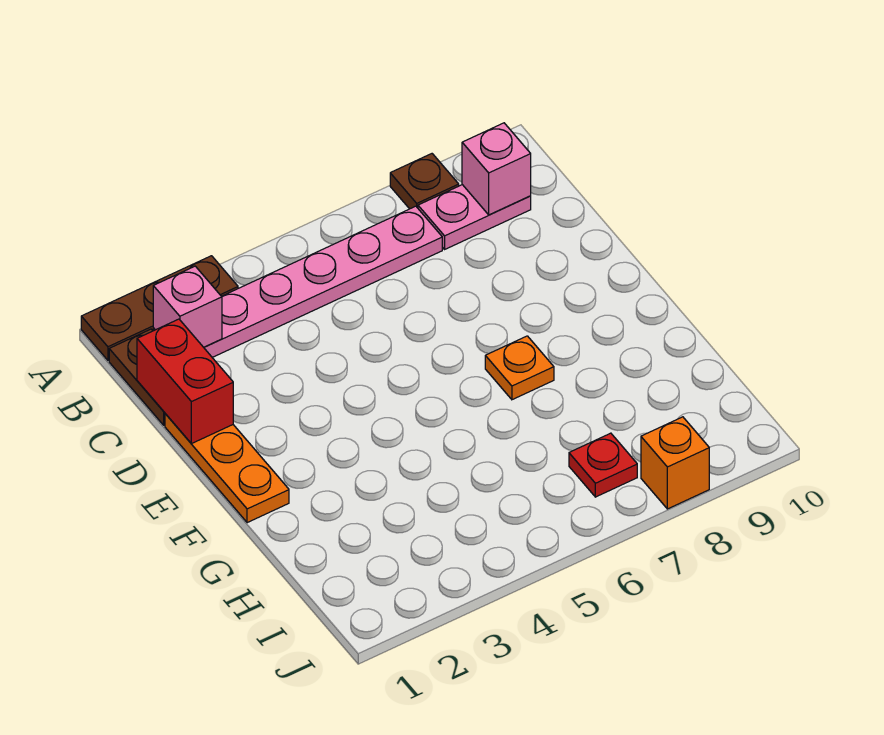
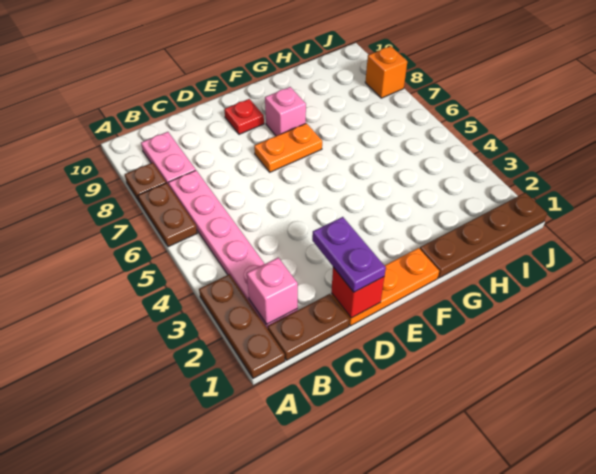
none -> brown plate A6:A7 level 1
pink brick B9 level 2 -> pink brick F8 level 1
red brick C1:D1 level 2 -> red brick D1 level 2
none -> purple plate D1:D2 level 3
orange plate F7 level 1 -> orange plate E7:F7 level 1
none -> brown plate G1:J1 level 1
red plate I7 level 1 -> red plate E9 level 1

